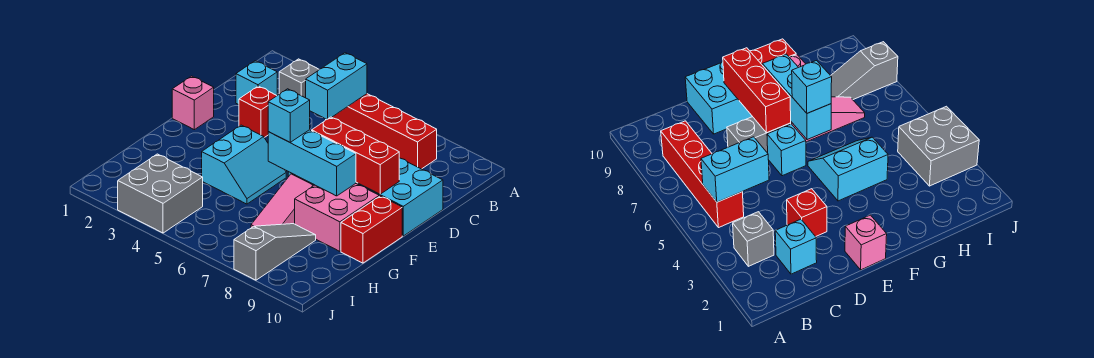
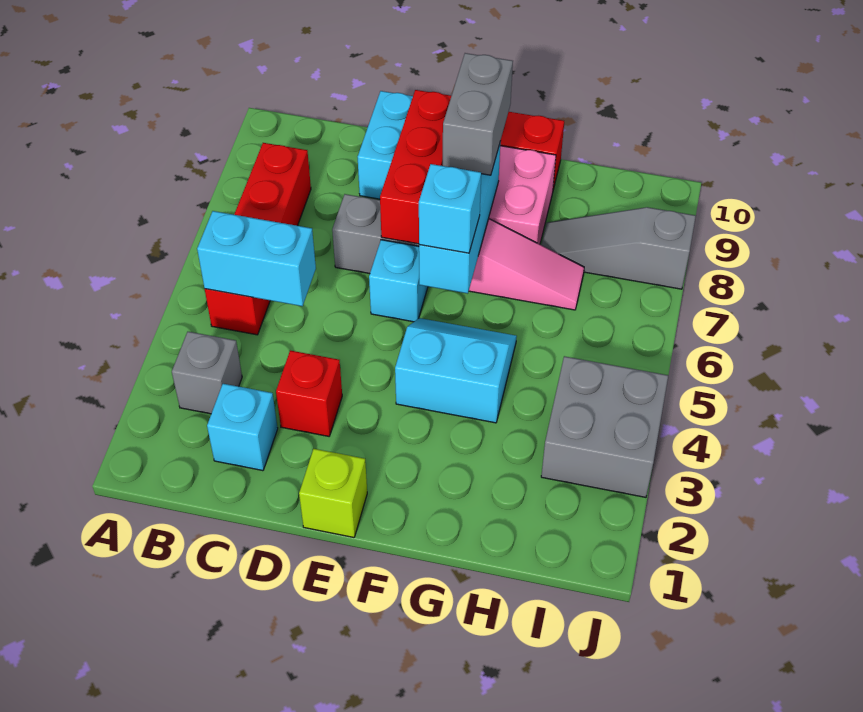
pink brick E1 level 1 -> lime brick E1 level 1
none -> grey brick F8:F9 level 3

